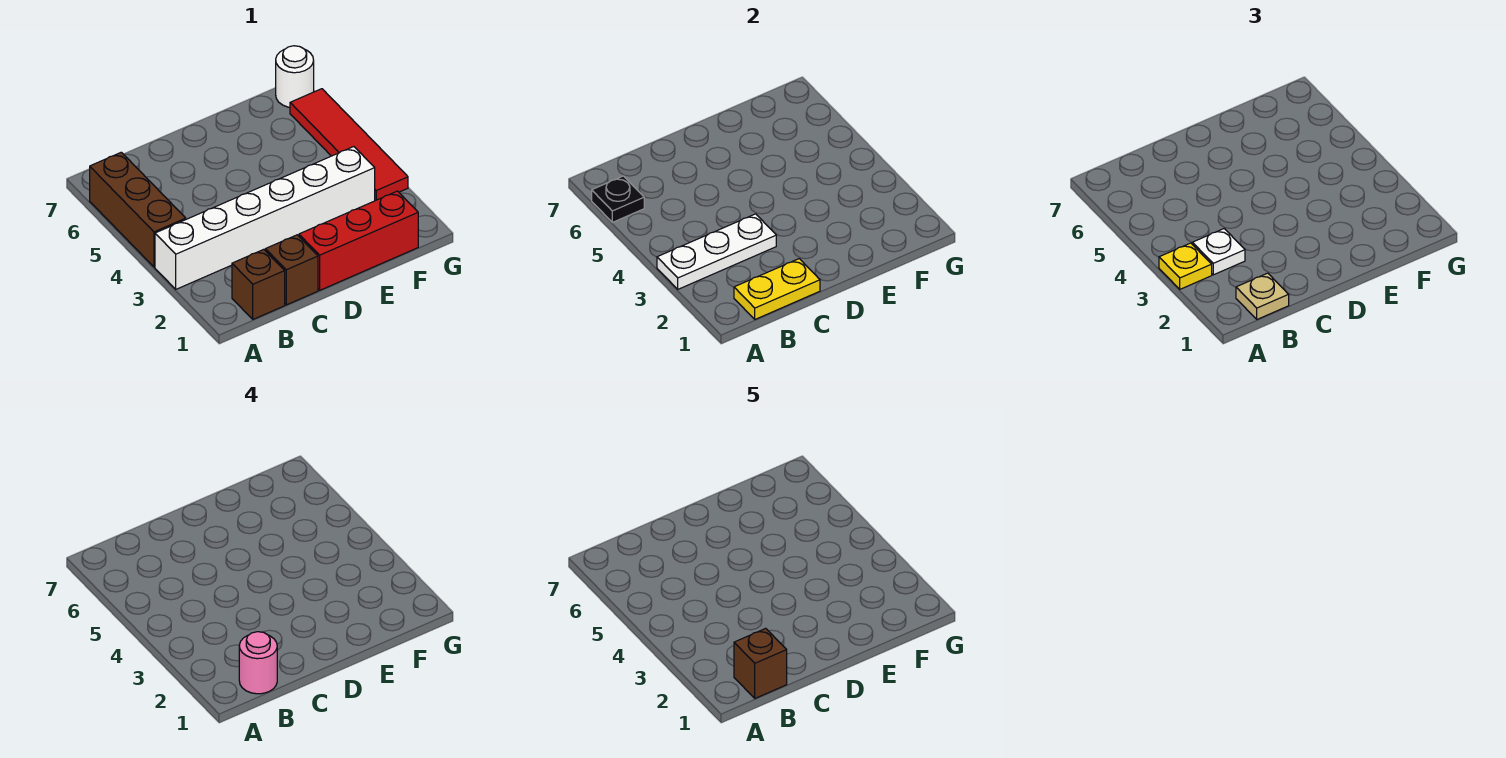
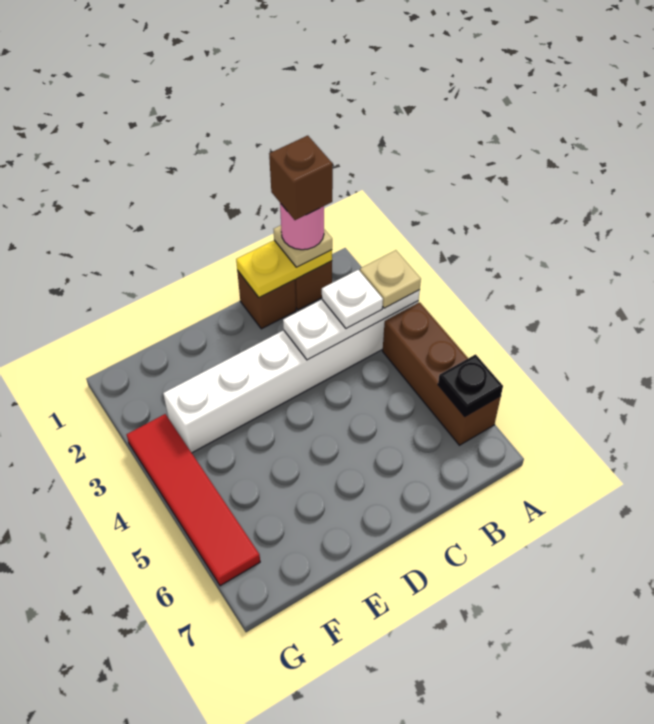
yellow plate A3 level 3 -> tan plate A3 level 3
red brick D1:F1 level 1 -> none
white round brick G7 level 1 -> none

